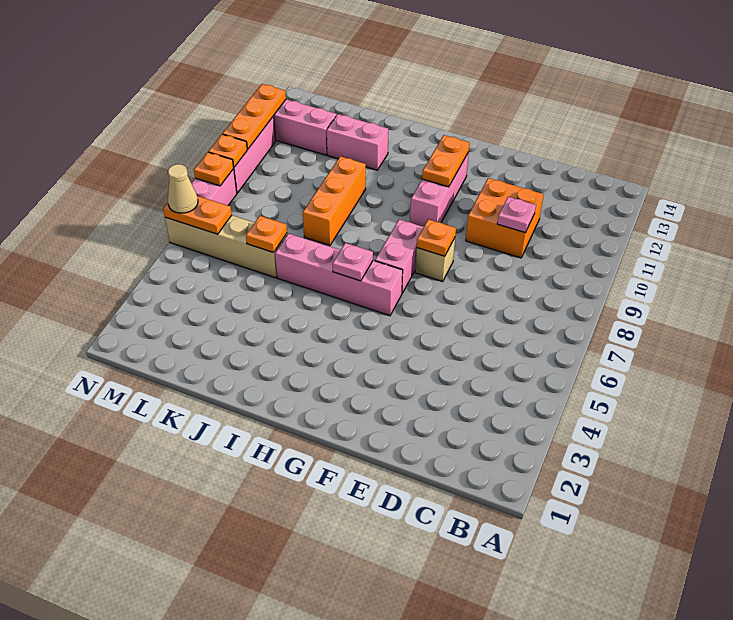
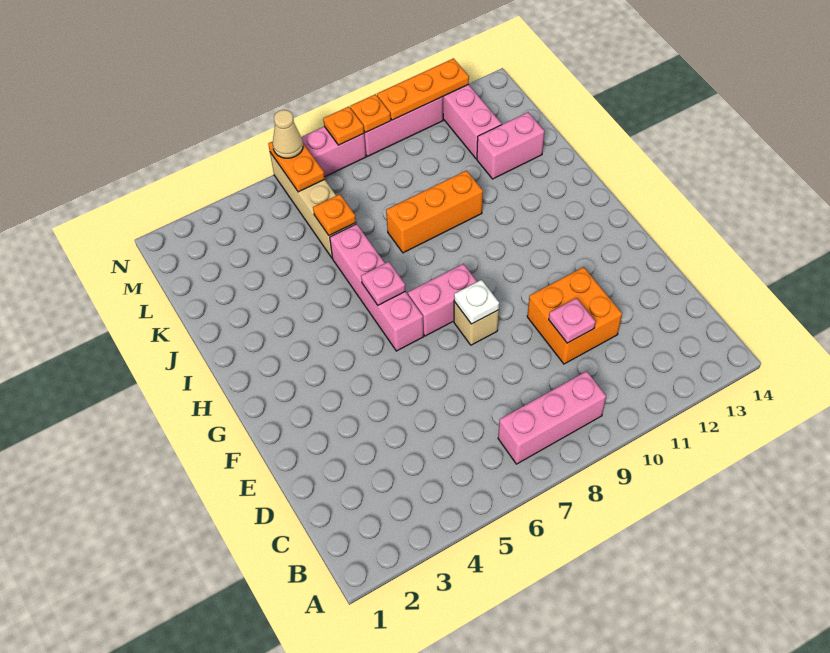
orange plate F8 level 2 -> white plate F8 level 2
pink brick G10:G12 level 1 -> pink brick B7:B9 level 1
orange plate G11:G12 level 2 -> none
pink brick J12:K12 level 1 -> pink brick K12:K13 level 1

